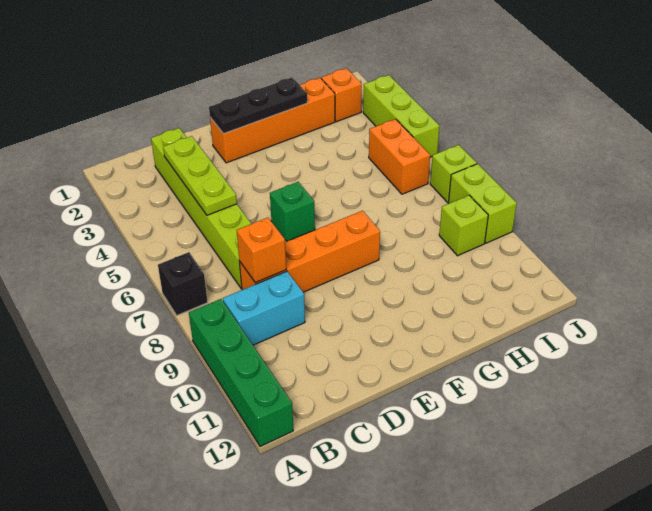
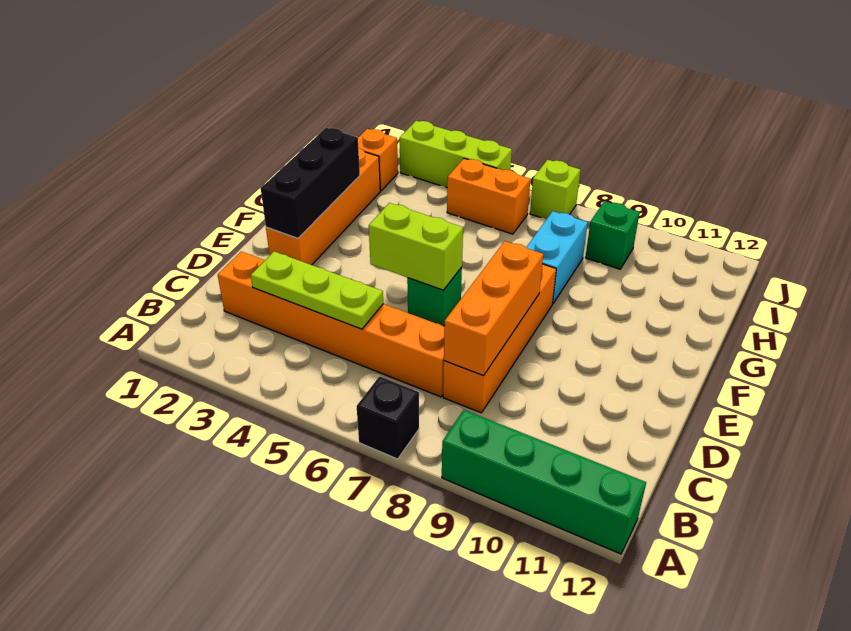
cyan brick B9:C9 level 1 -> cyan brick G8:H8 level 1
lime brick C2:C7 level 1 -> orange brick C2:C7 level 1
orange brick C8 level 2 -> orange brick C8:E8 level 2
black plate E2:G2 level 2 -> black brick E2:G2 level 2
lime brick I9 level 1 -> green brick I9 level 1
lime brick J8:J9 level 1 -> lime brick E5:E6 level 2

